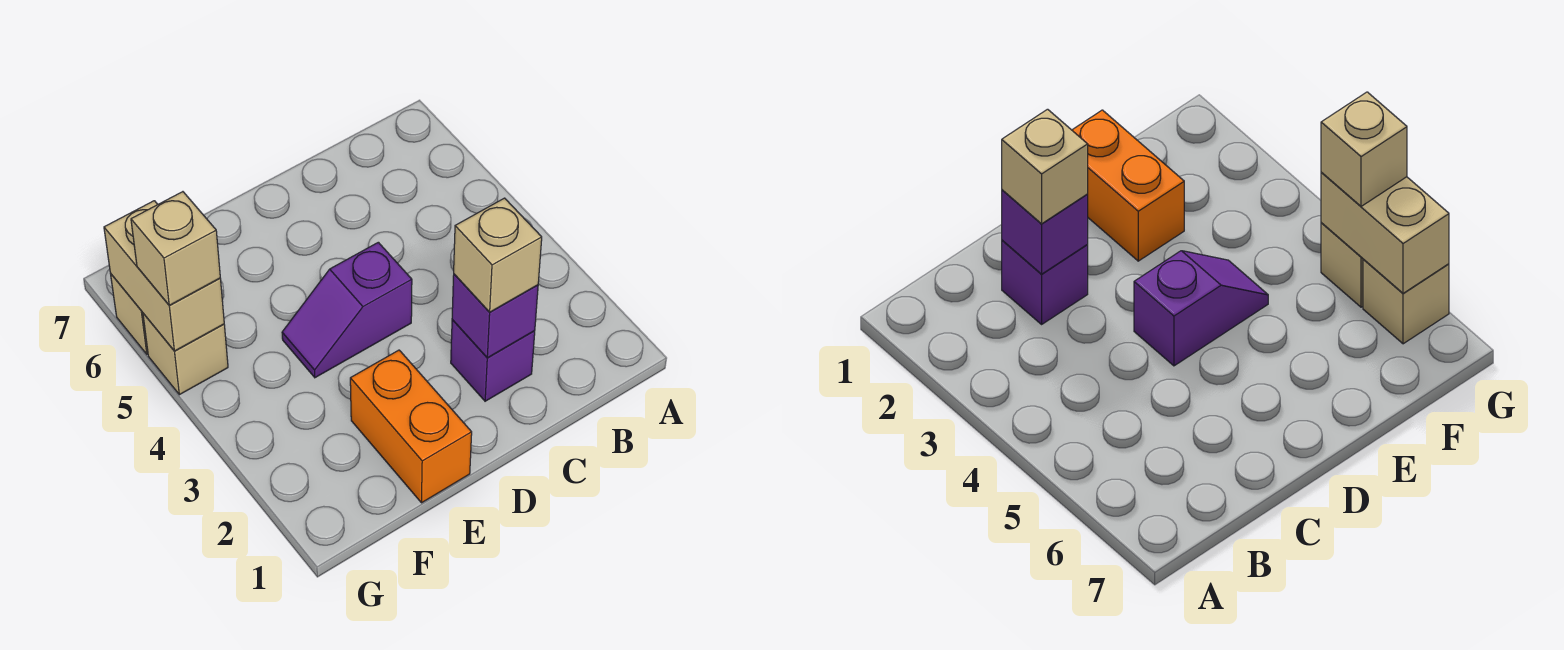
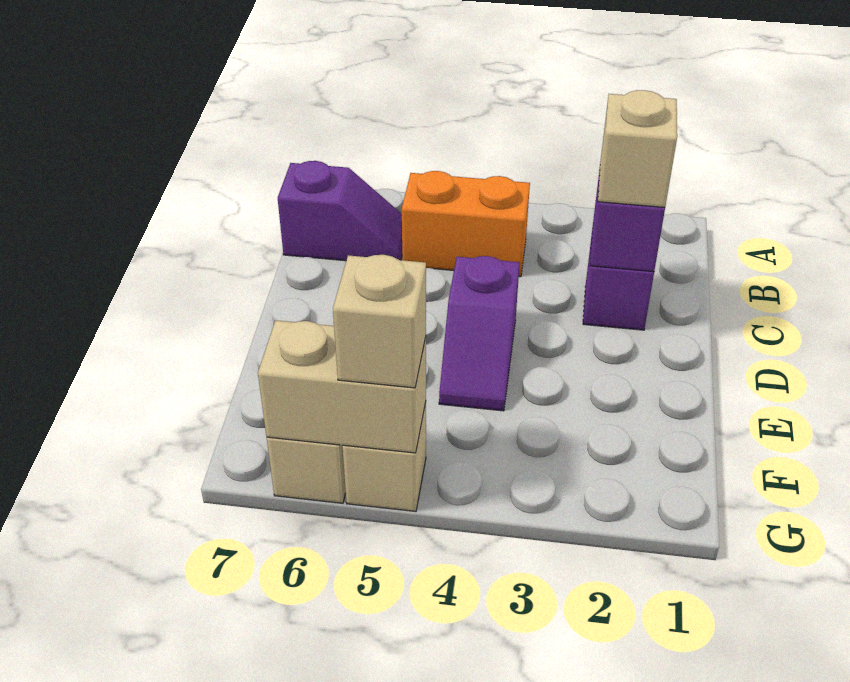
none -> purple slope B6:B7 level 1 top 7
orange brick E1:E2 level 1 -> orange brick B4:B5 level 1

